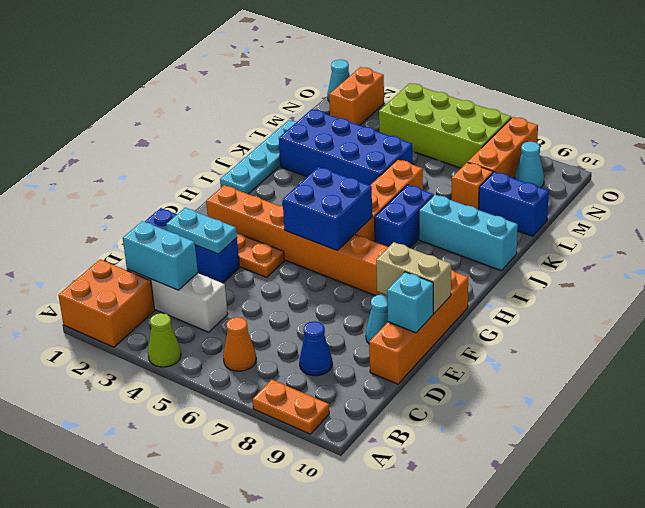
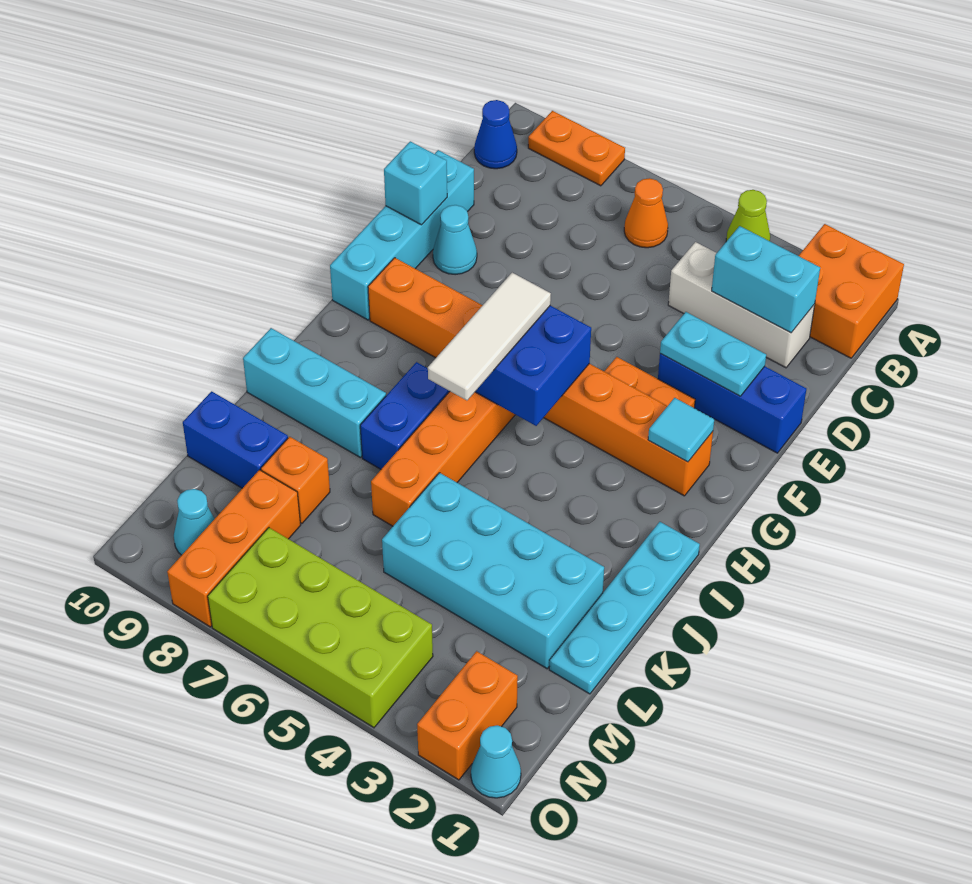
blue cone C8 level 1 -> blue cone B10 level 1
orange brick D10:G10 level 1 -> cyan brick D10:G10 level 1
tan brick F9:F10 level 2 -> none
none -> cyan tile G2 level 2
none -> white tile G6:I6 level 3
blue brick K2:L5 level 1 -> cyan brick K2:L5 level 1

